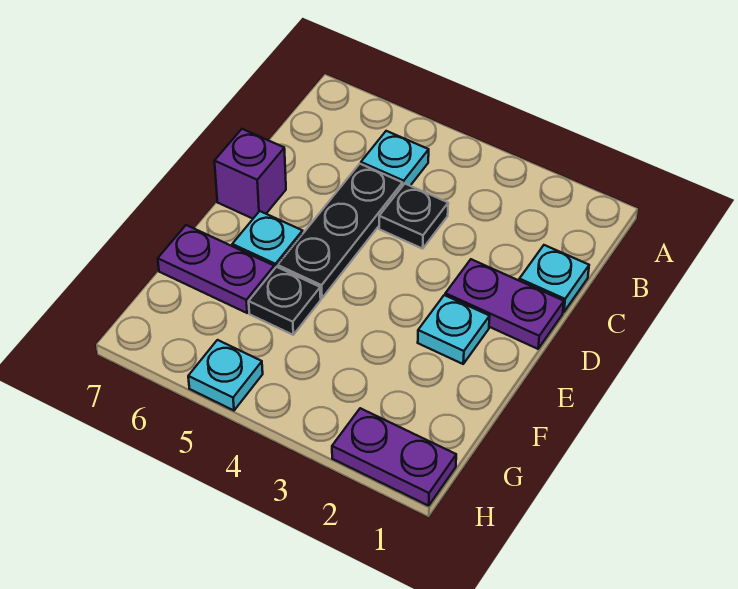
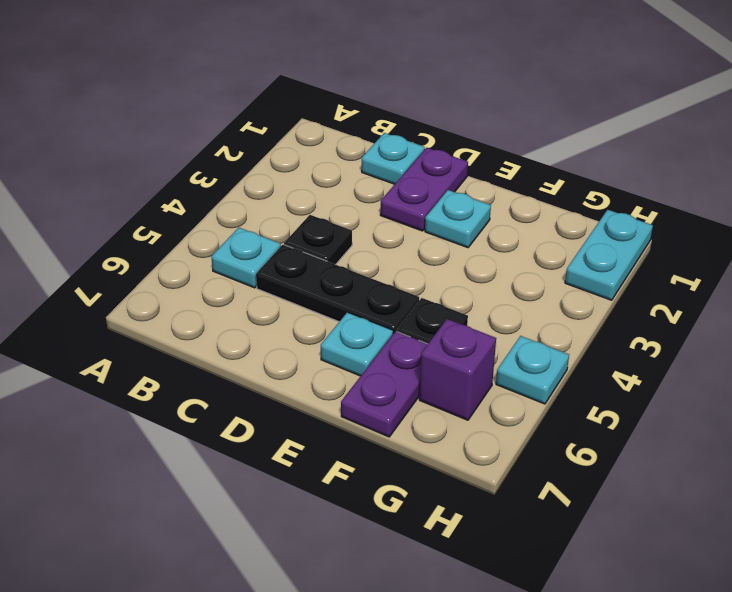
purple brick D7 level 1 -> purple brick G6 level 1
purple plate H1:H2 level 1 -> cyan plate H1:H2 level 1

